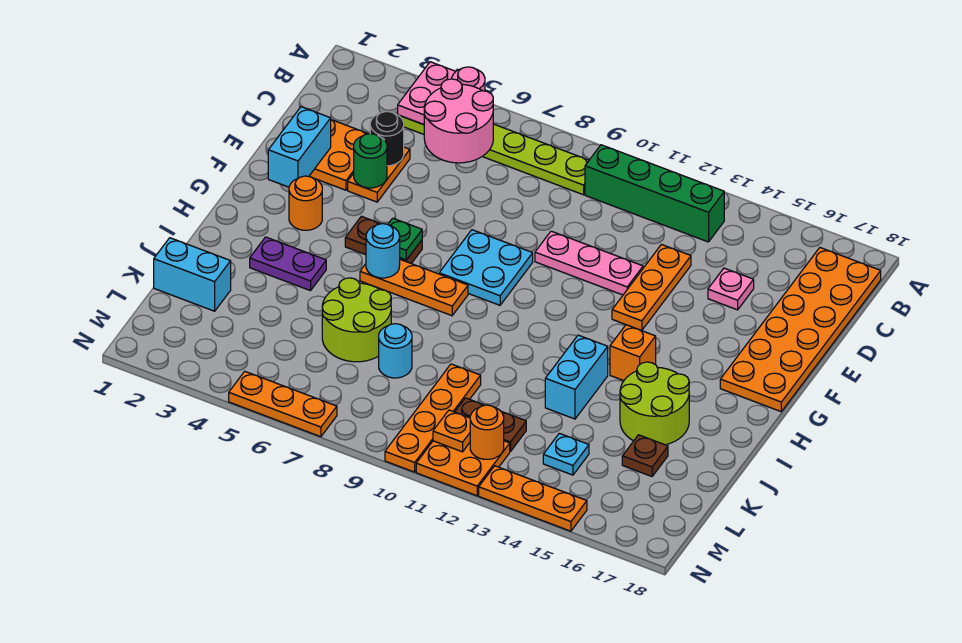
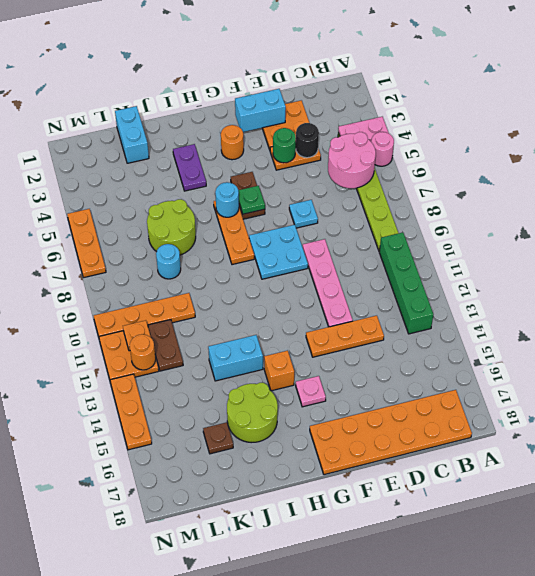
pink plate D15 level 1 -> pink plate G15 level 1
pink plate E10:E12 level 1 -> pink plate E9:E12 level 1
cyan plate L14 level 1 -> cyan plate E7 level 1

